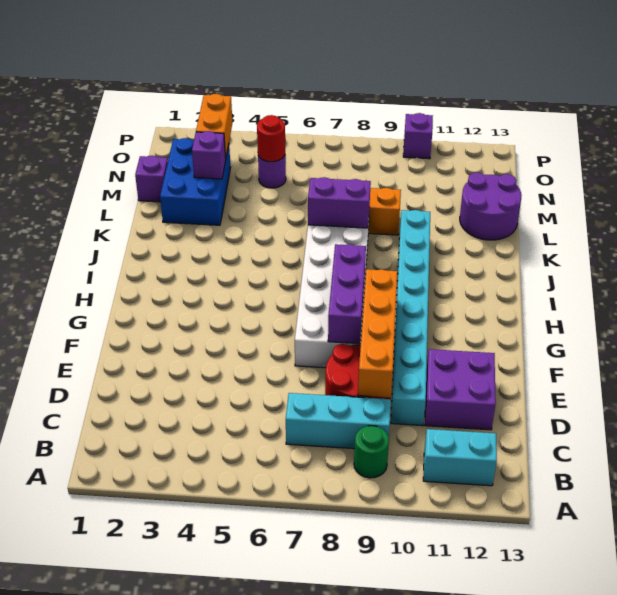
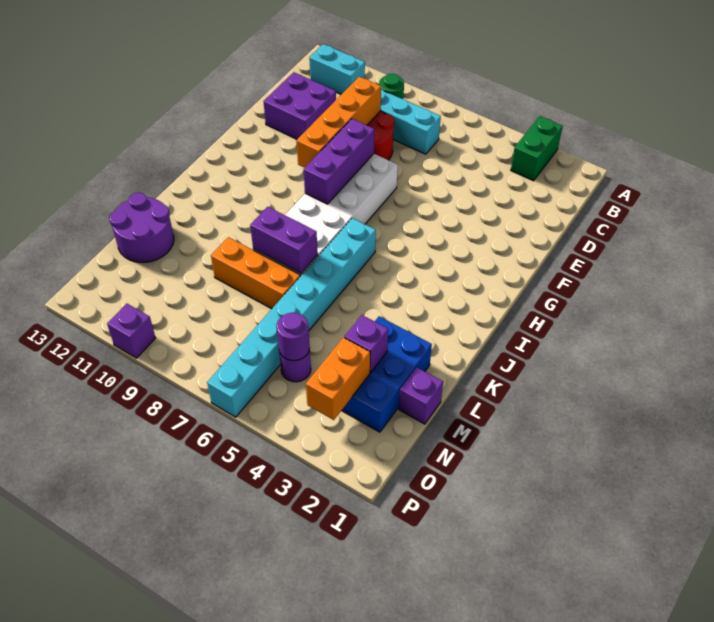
none -> green brick A3:B3 level 1
cyan brick D10:K10 level 1 -> cyan brick I6:P6 level 1
red round brick N5 level 2 -> purple round brick N5 level 2

